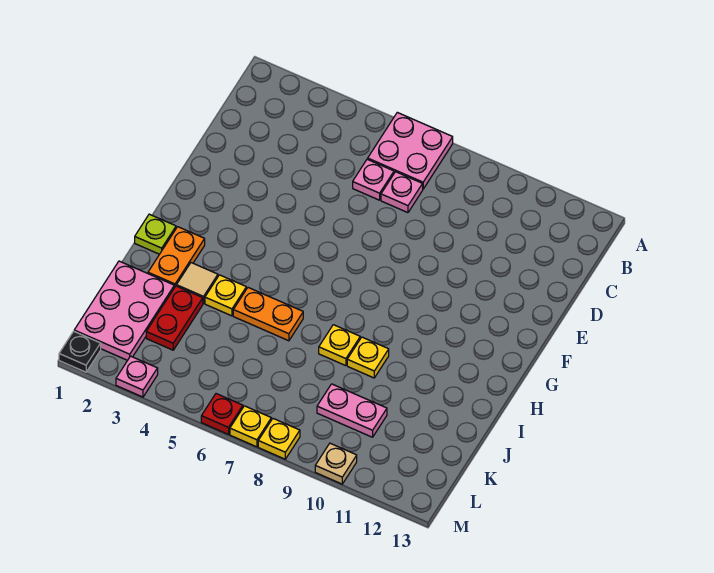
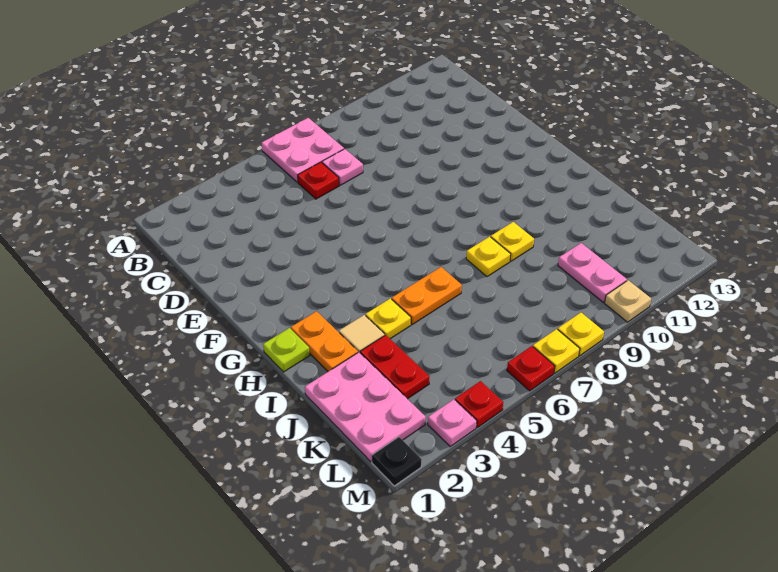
pink plate C6 level 1 -> red plate C6 level 1
pink plate K9:K10 level 1 -> pink plate K10:L10 level 1
none -> red plate M4 level 1

